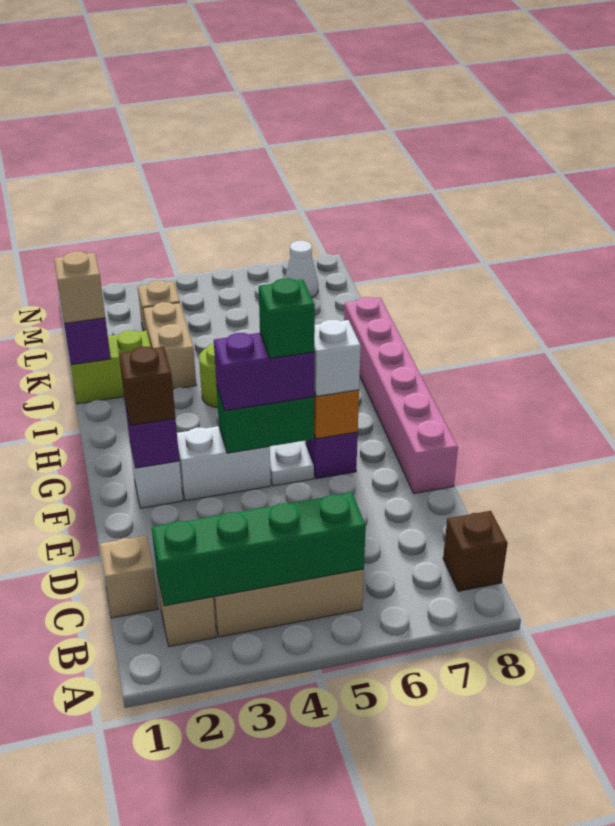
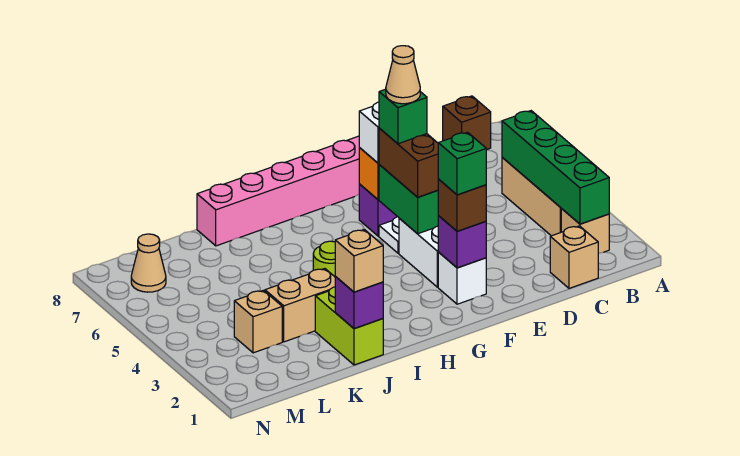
none -> green brick F2 level 4
purple brick F4:F5 level 3 -> brown brick F4:F5 level 3
none -> tan cone F5 level 5
white cone M7 level 1 -> tan cone M7 level 1

